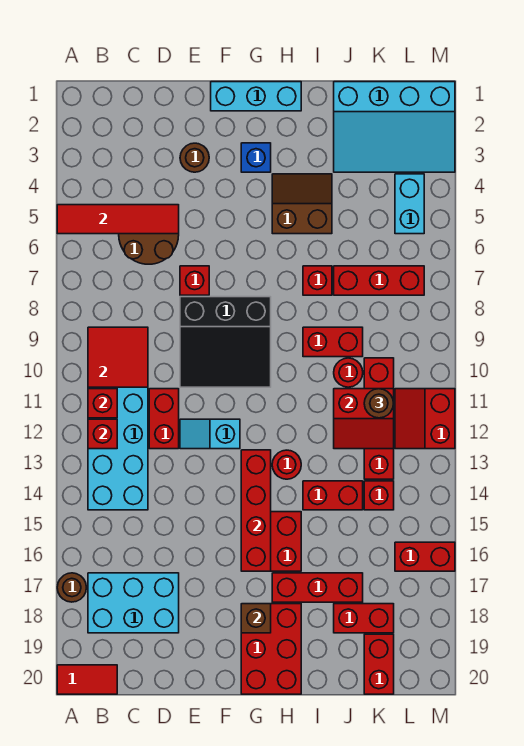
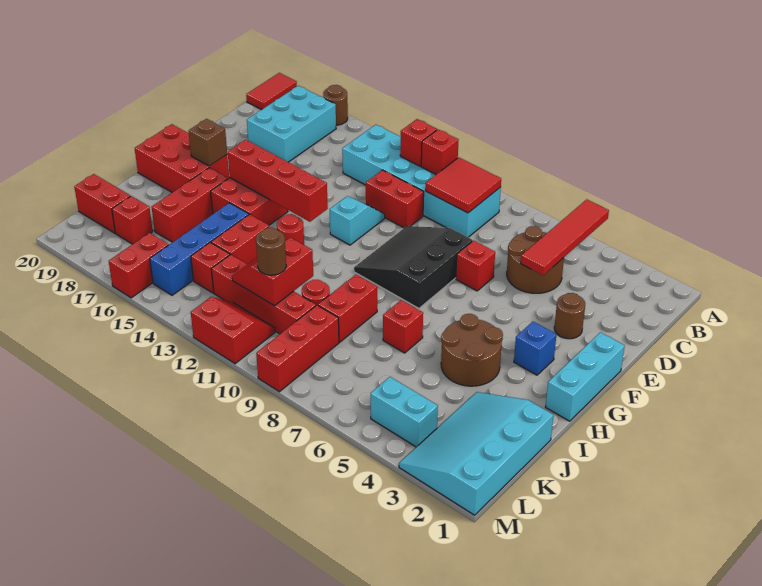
brown slope H4:I5 level 1 top 5 -> brown round brick H4:I5 level 1
none -> blue brick I15:L15 level 1
red brick J7:L7 level 1 -> red brick K9:M9 level 1
red brick J18:K18 level 1 -> red brick K18 level 1

